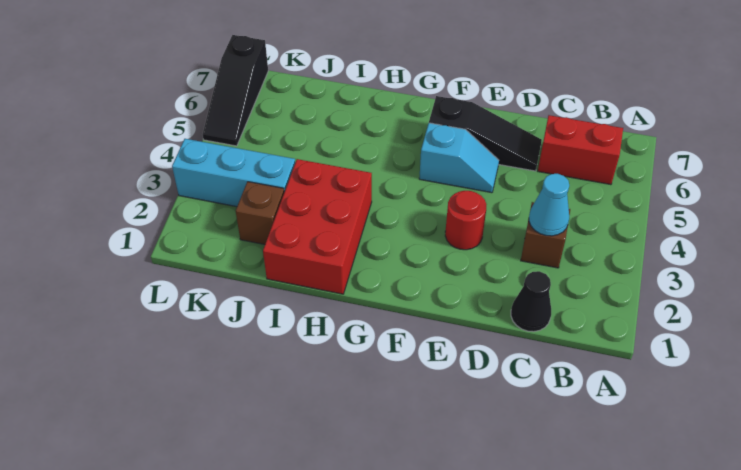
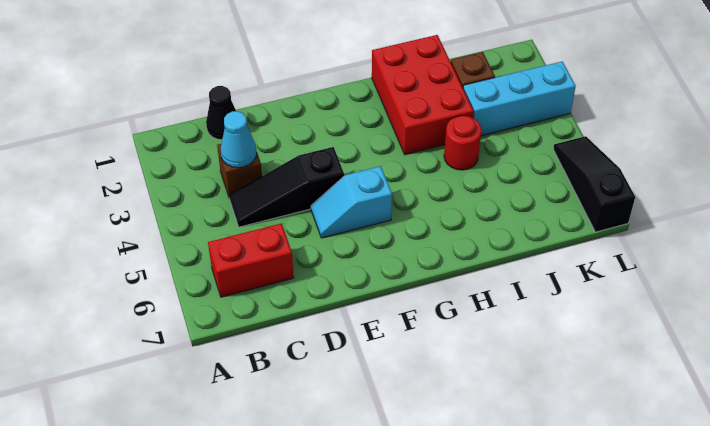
black slope D6:F6 level 1 top F -> black slope C4:E4 level 1 top E
red round brick E3 level 1 -> red round brick I4 level 1

